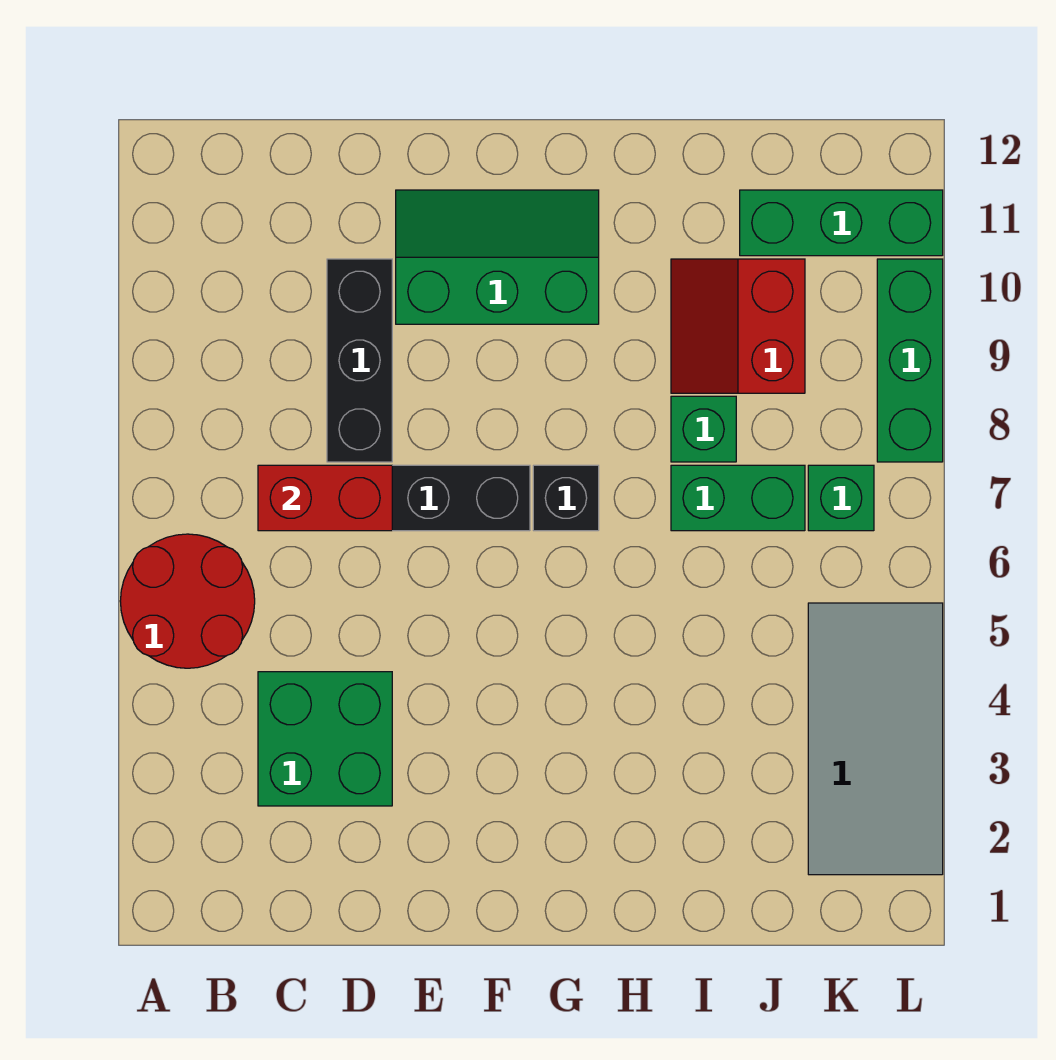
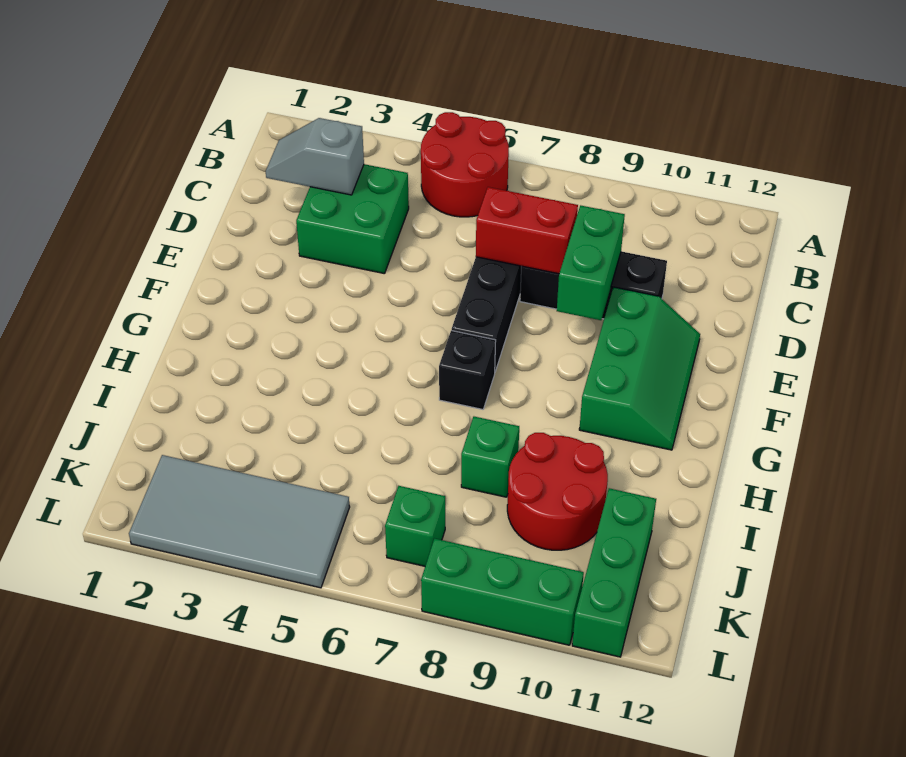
none -> grey slope C2:C3 level 2 top 3
red brick C7:D7 level 2 -> red brick D7:D8 level 2
green brick I7:J7 level 1 -> green brick D9:E9 level 2
red slope I9:J10 level 1 top J -> red round brick I9:J10 level 1

